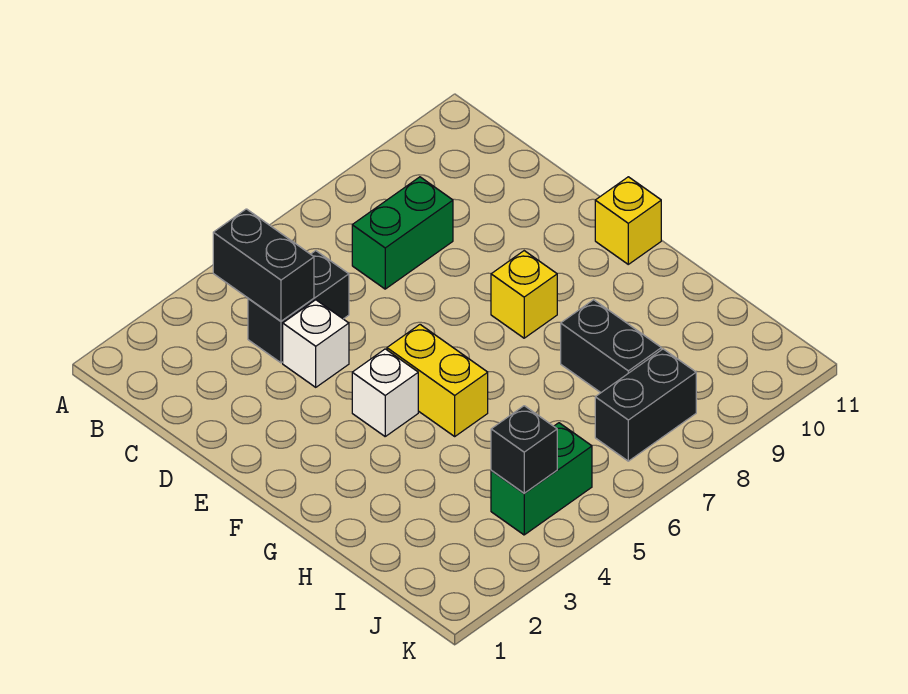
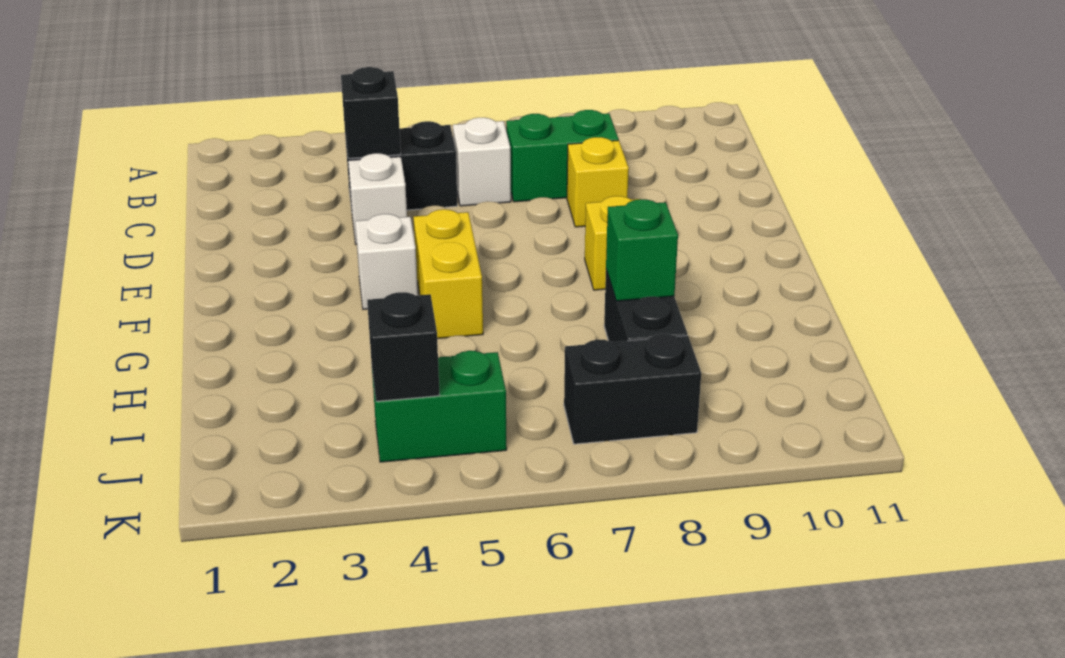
black brick B4:C4 level 2 -> black brick C4 level 2
none -> white brick C6 level 1
yellow brick F11 level 1 -> yellow brick D8 level 1
none -> green brick H8 level 2

